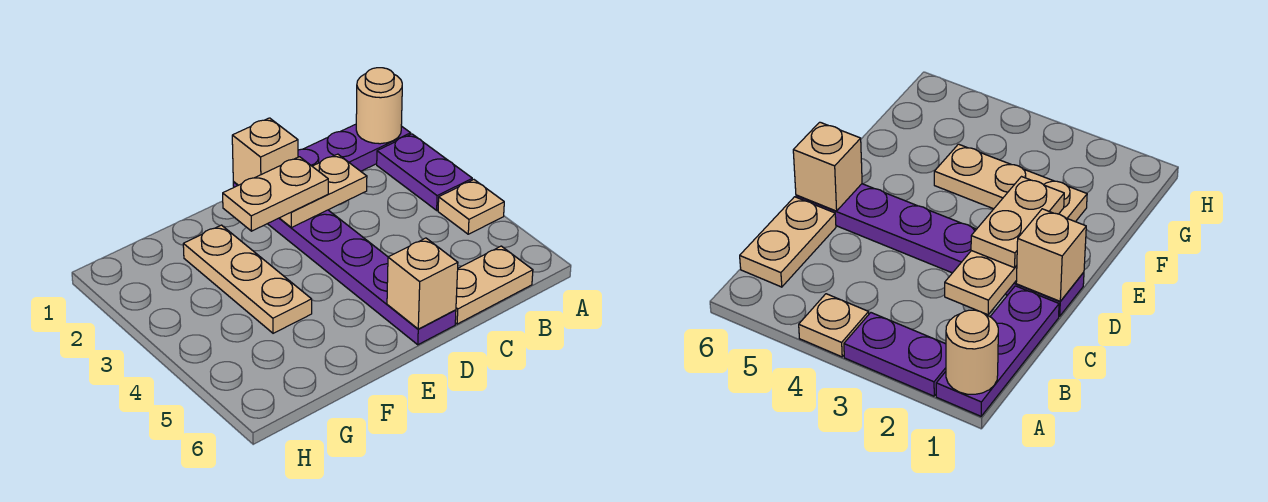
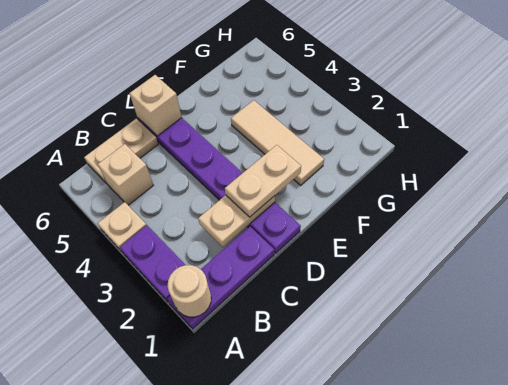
tan brick D1 level 2 -> tan brick B5 level 1
tan plate F2:F4 level 1 -> tan tile F2:F4 level 1

